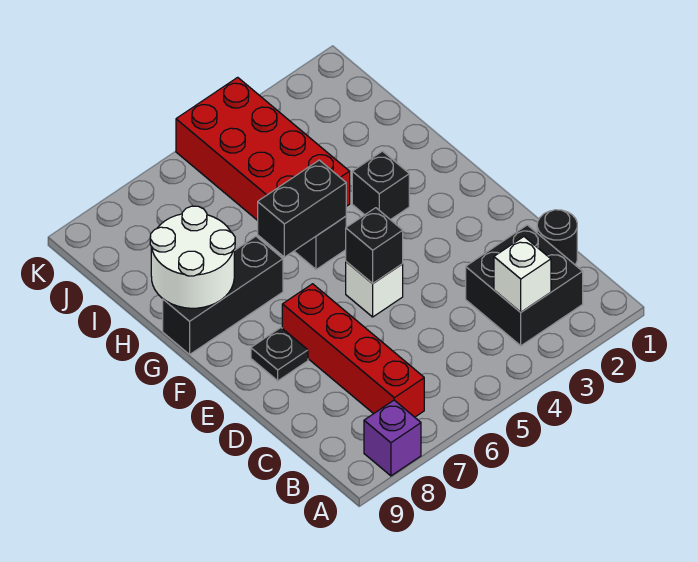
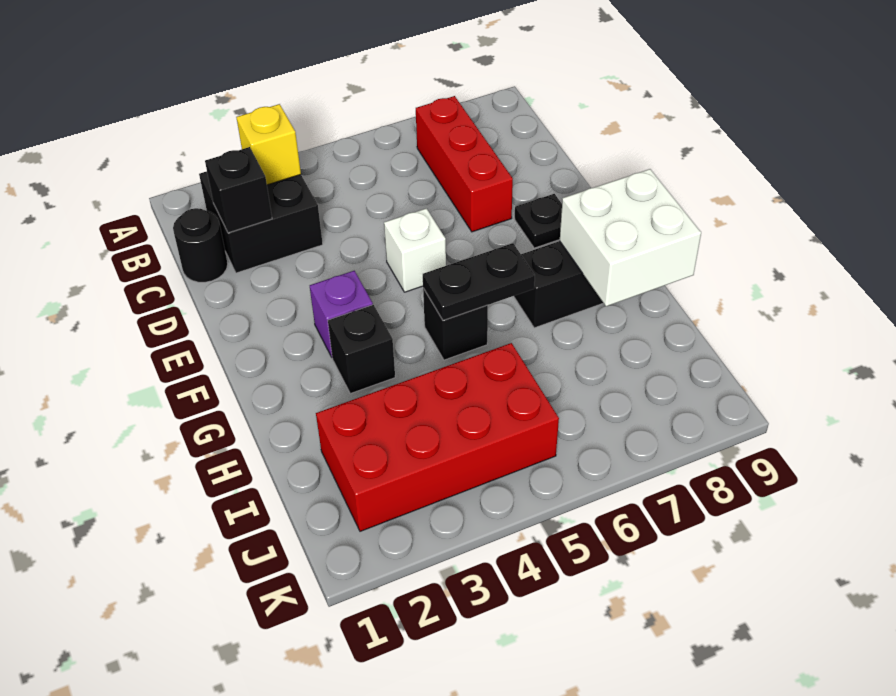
purple brick A8 level 1 -> purple brick F3 level 1
white brick B3 level 2 -> yellow brick B3 level 2
red brick B7:E7 level 1 -> red brick B7:D7 level 1
black brick E5 level 2 -> black brick C2 level 2
black brick G5:G6 level 2 -> black plate G5:G6 level 2
white round brick G8:H9 level 2 -> white brick G8:H9 level 2
red brick H4:K5 level 1 -> red brick I2:J5 level 1

